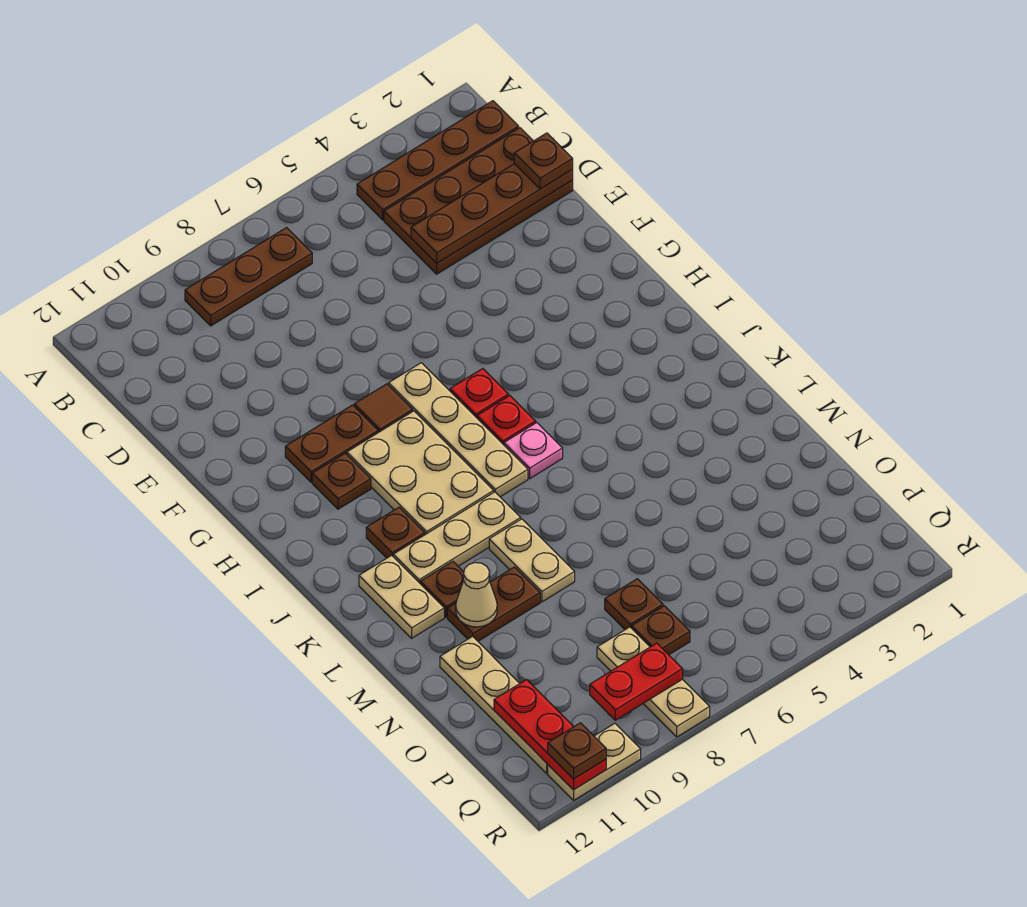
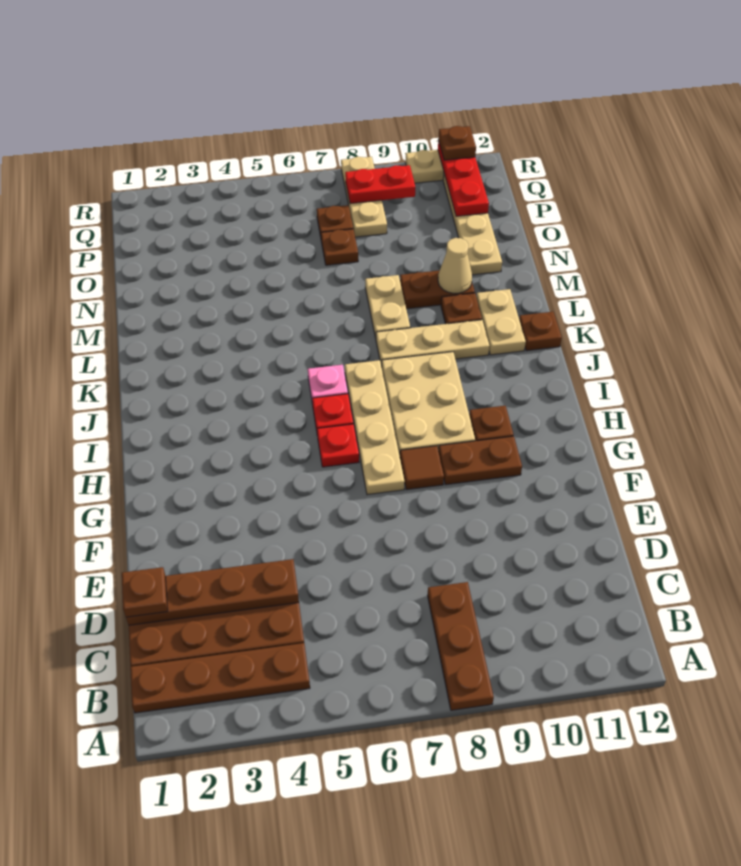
brown plate B7:B9 level 1 -> brown plate A8:C8 level 1
brown plate J10 level 1 -> brown plate K12 level 1

